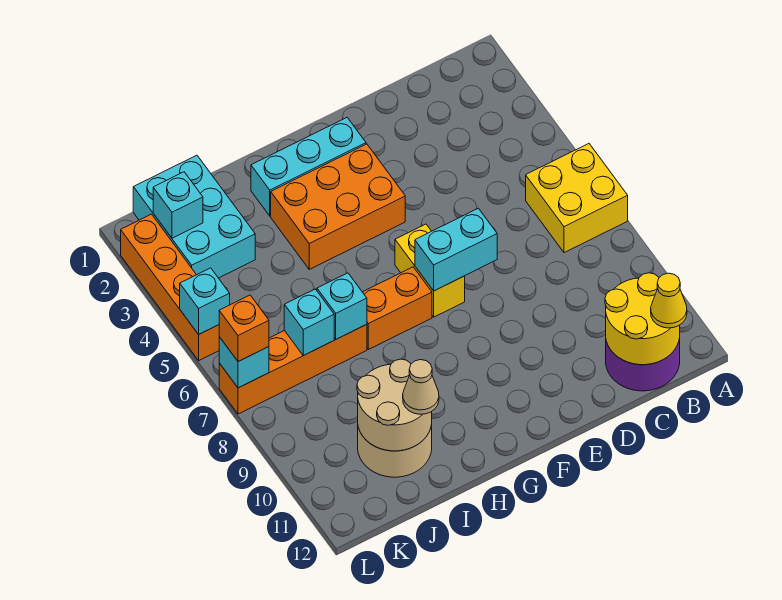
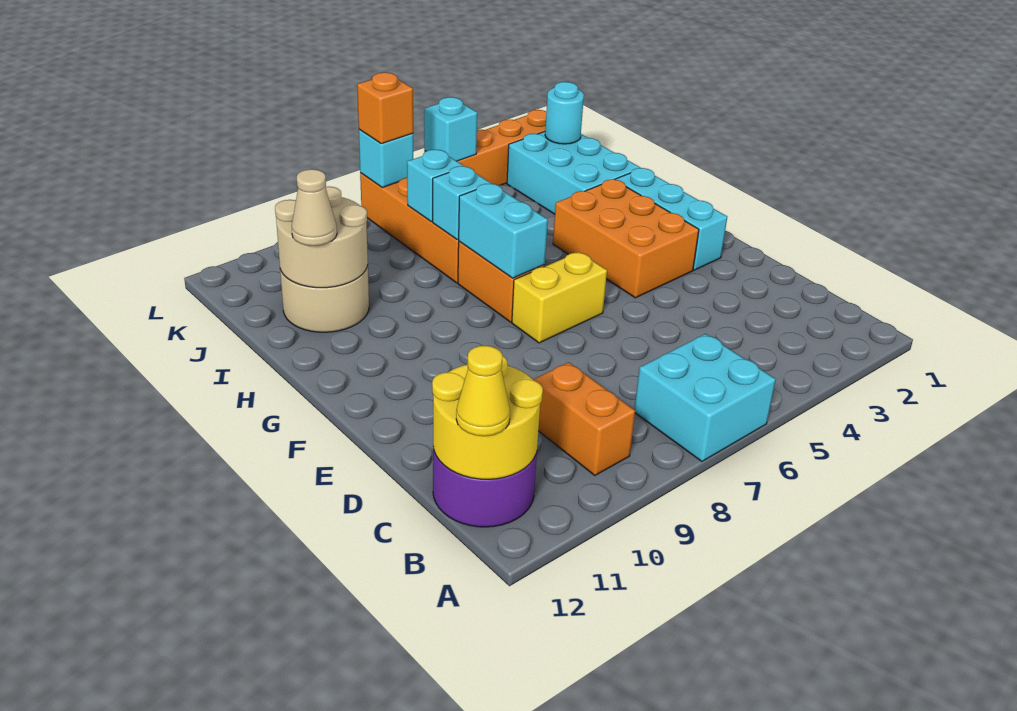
yellow brick A6:B7 level 1 -> cyan brick A6:B7 level 1
none -> orange brick B9:C9 level 1
cyan brick E7:F7 level 2 -> cyan brick G7:H7 level 2
cyan brick J1:K3 level 1 -> cyan brick I2:K3 level 1
cyan brick K2 level 2 -> cyan round brick K2 level 2

